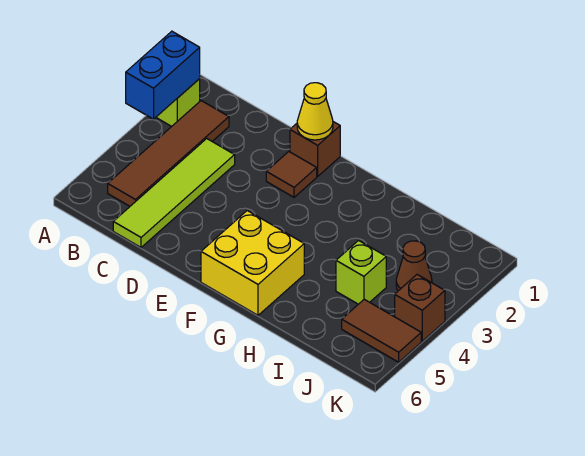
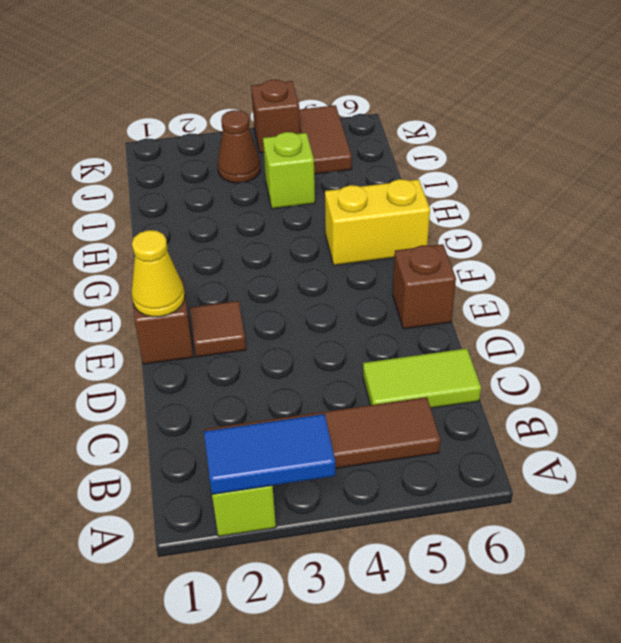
blue brick A2:A3 level 2 -> blue tile A2:A3 level 2
lime tile C3:C6 level 1 -> lime tile C5:C6 level 1
none -> brown brick E6 level 1
yellow brick F5:G6 level 1 -> yellow brick G5:G6 level 1

